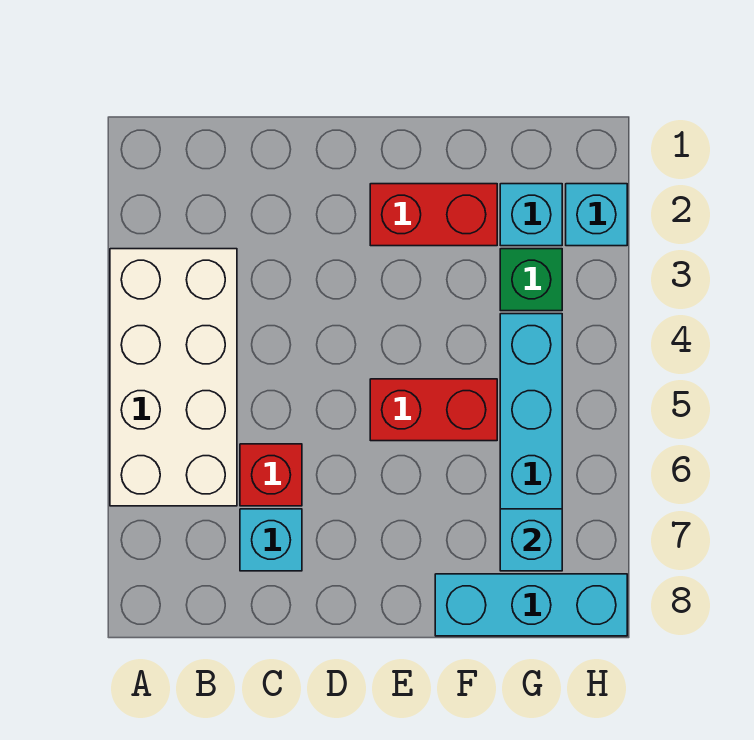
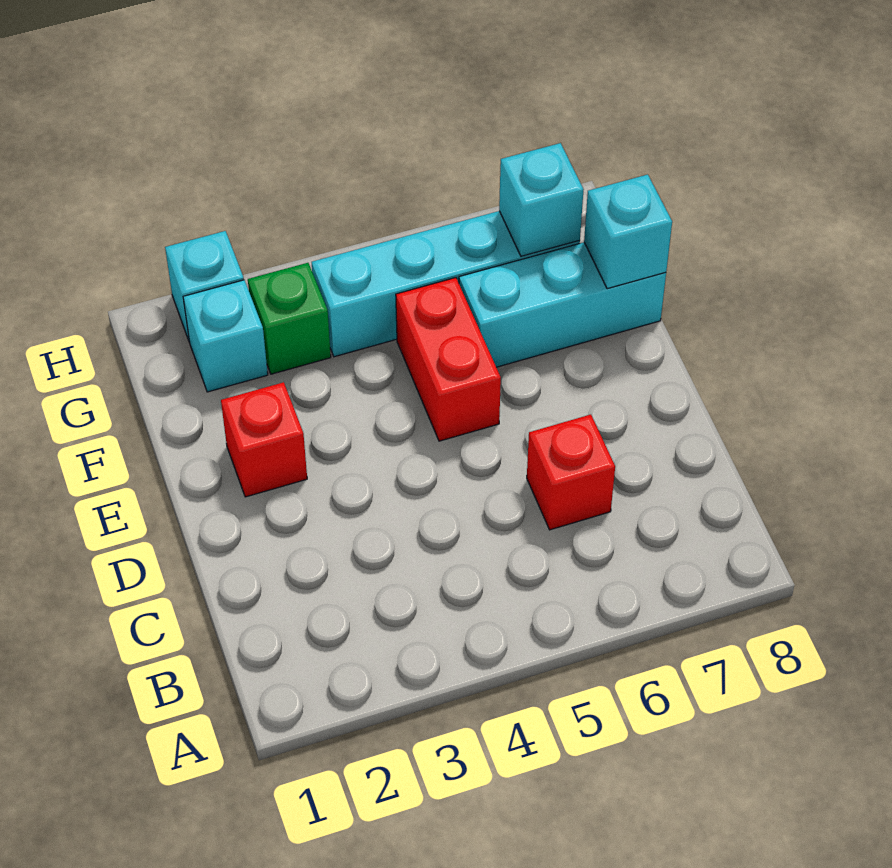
white brick A3:B6 level 1 -> none
cyan brick C7 level 1 -> cyan brick F8 level 2
red brick E2:F2 level 1 -> red brick E2 level 1
cyan brick F8:H8 level 1 -> cyan brick F6:F8 level 1

